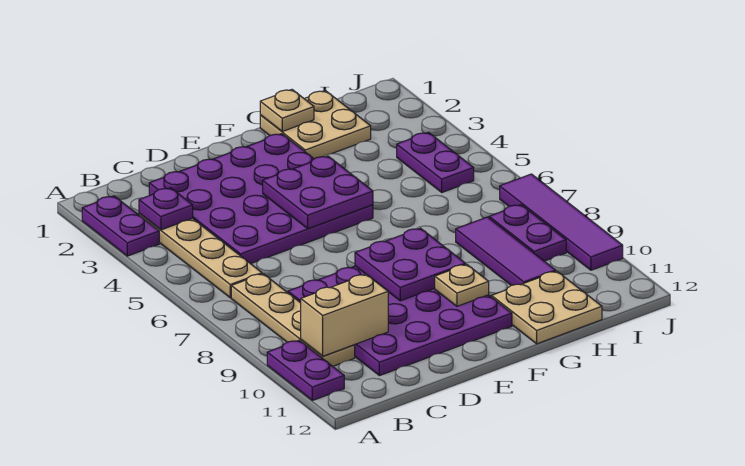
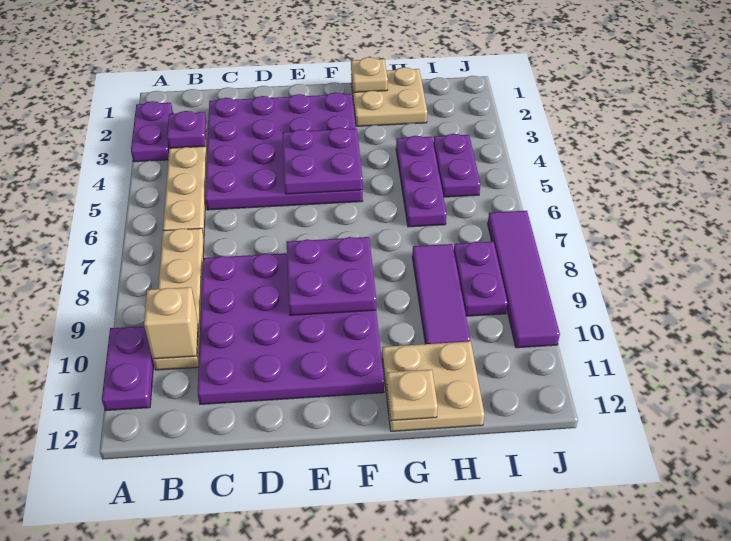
tan brick B10:C10 level 2 -> tan brick B10 level 2
tan plate F10 level 2 -> tan plate G12 level 2
none -> purple plate H4:H6 level 1

